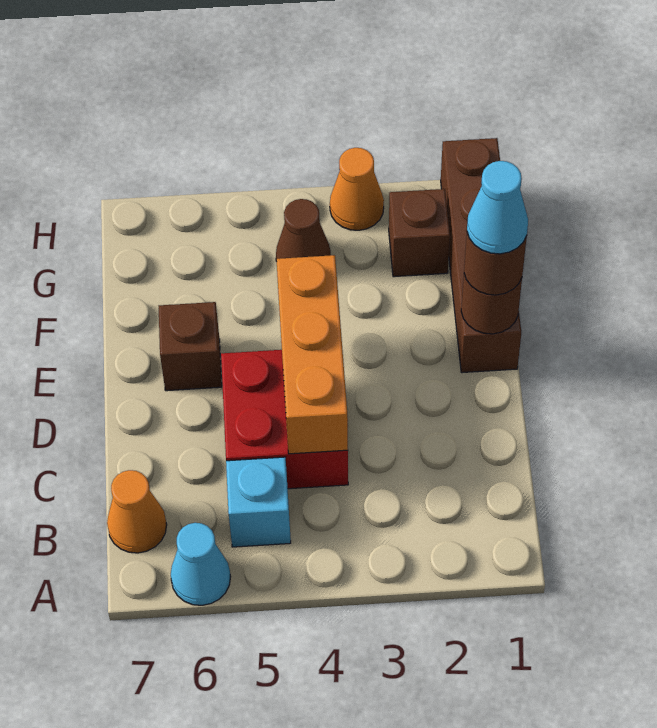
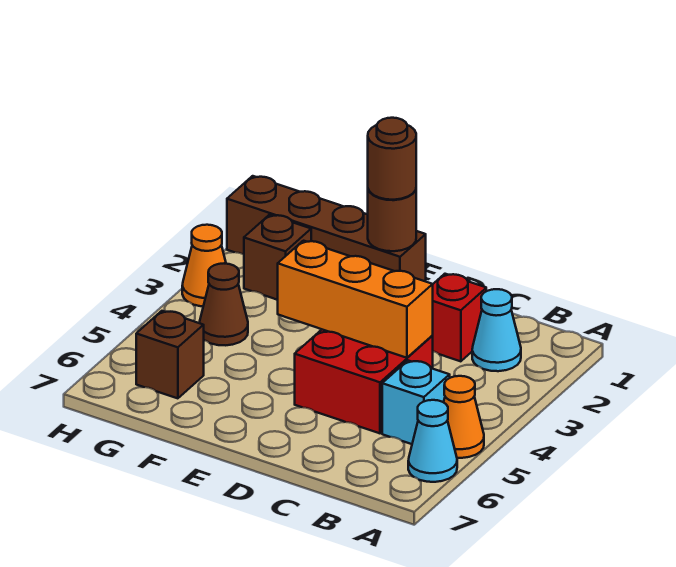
orange cone B7 level 1 -> orange cone A5 level 1
none -> red brick C2 level 1
cyan cone E1 level 4 -> cyan cone B2 level 1
brown brick E6 level 1 -> brown brick G6 level 1

